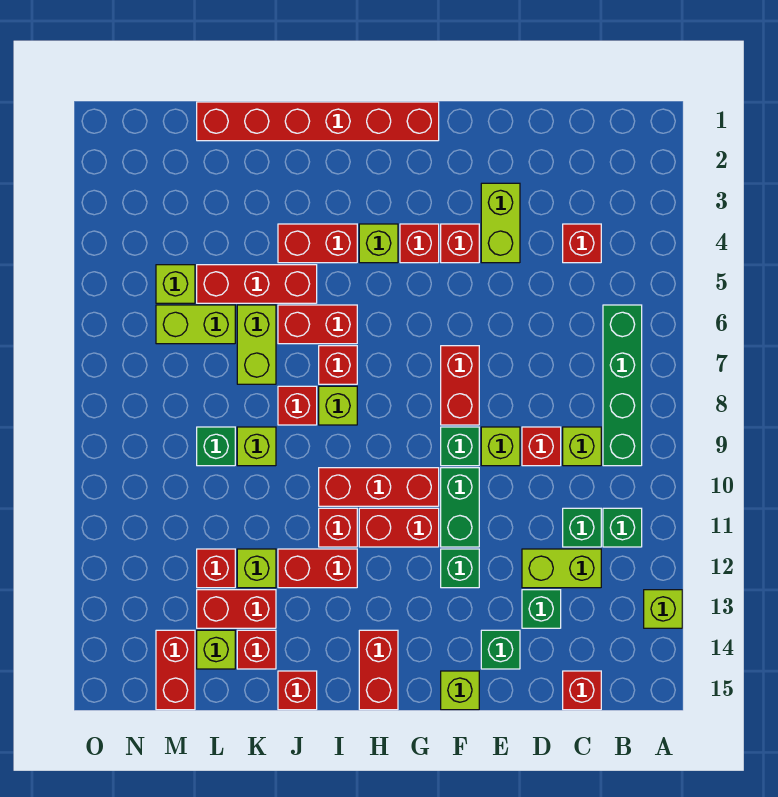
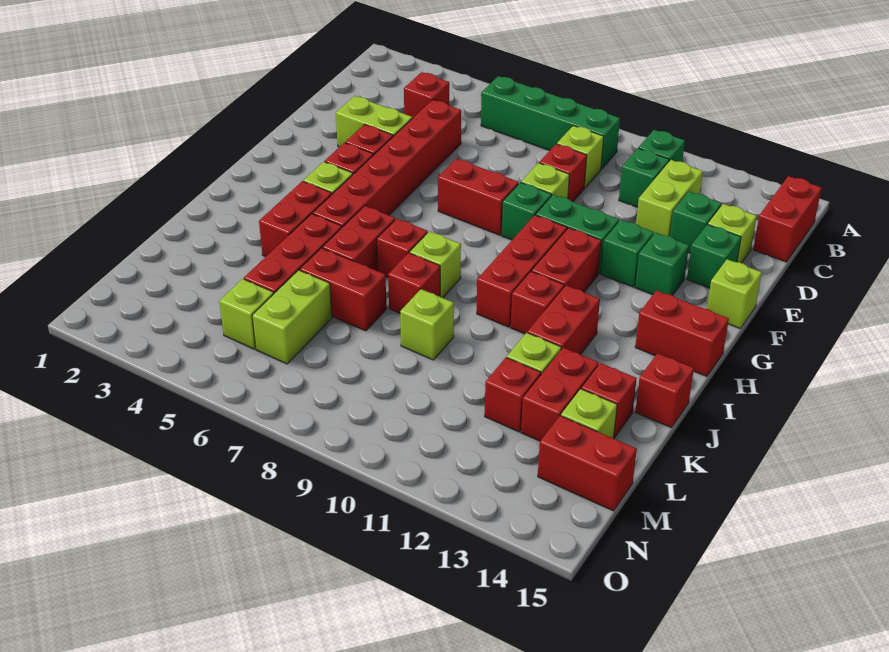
lime brick A13 level 1 -> lime brick D14 level 1
red brick C15 level 1 -> red brick B15:C15 level 1
red brick G1:L1 level 1 -> red brick D5:I5 level 1
lime brick K6:K7 level 1 -> red brick K6:K7 level 1
green brick L9 level 1 -> green brick F13 level 1

